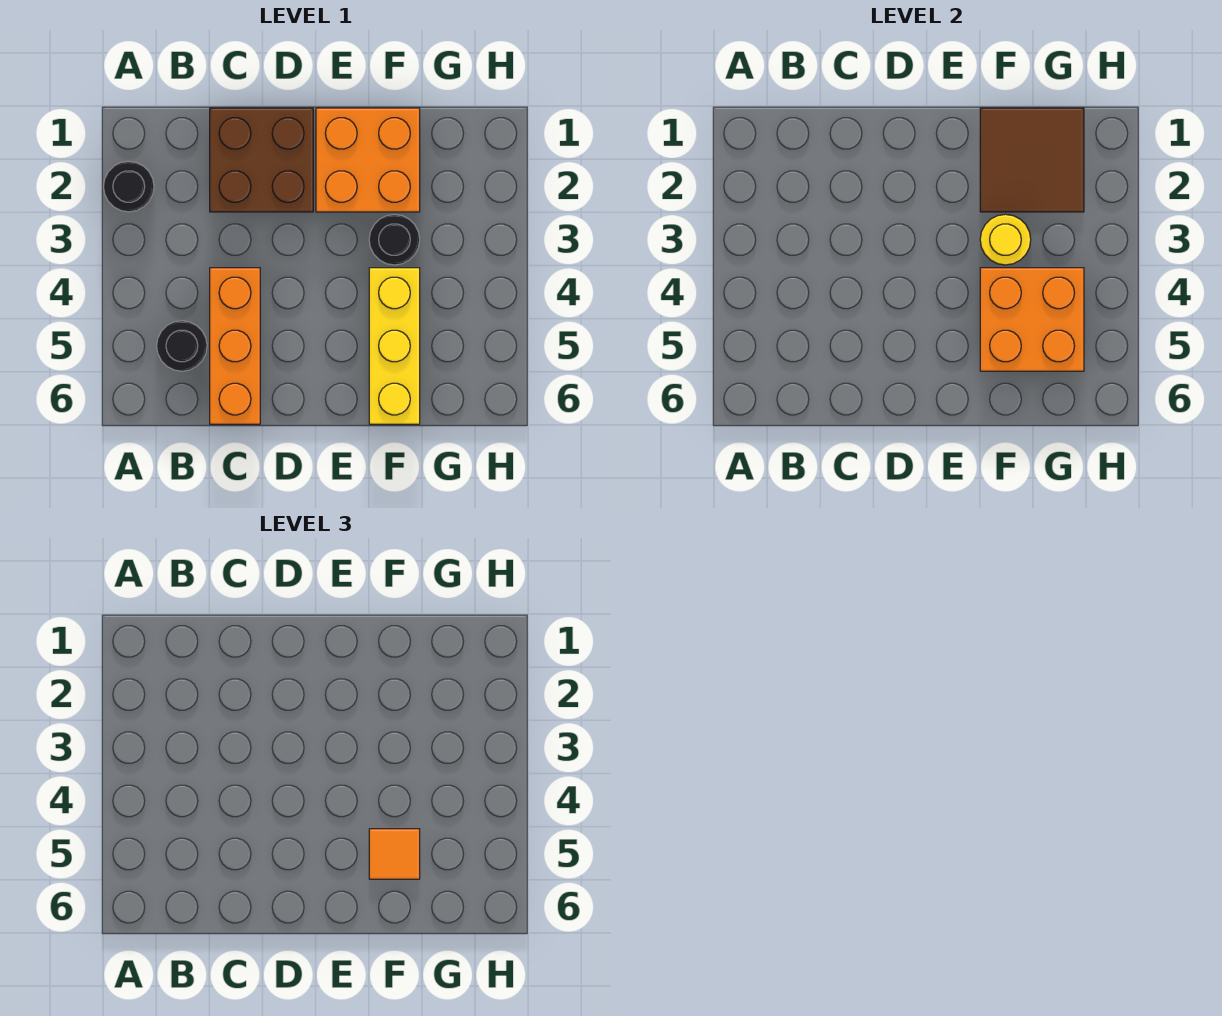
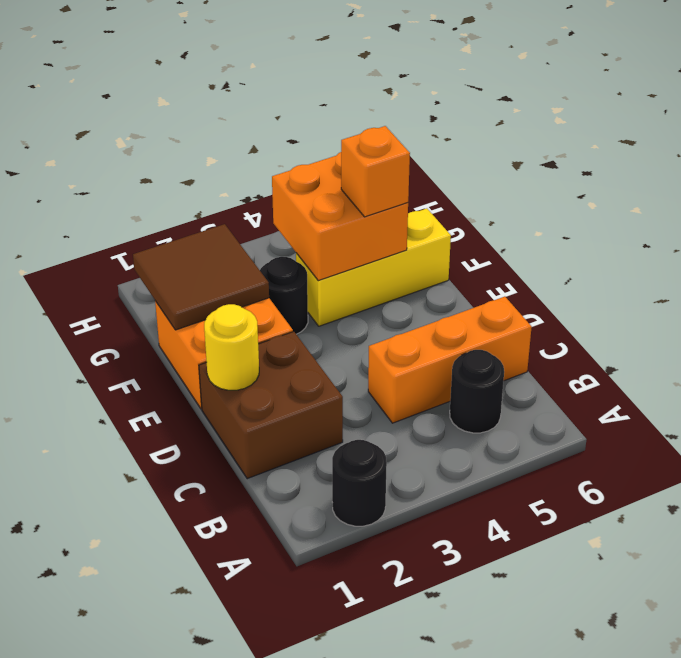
yellow round brick F3 level 2 -> yellow round brick D1 level 2
orange tile F5 level 3 -> orange brick F5 level 3

